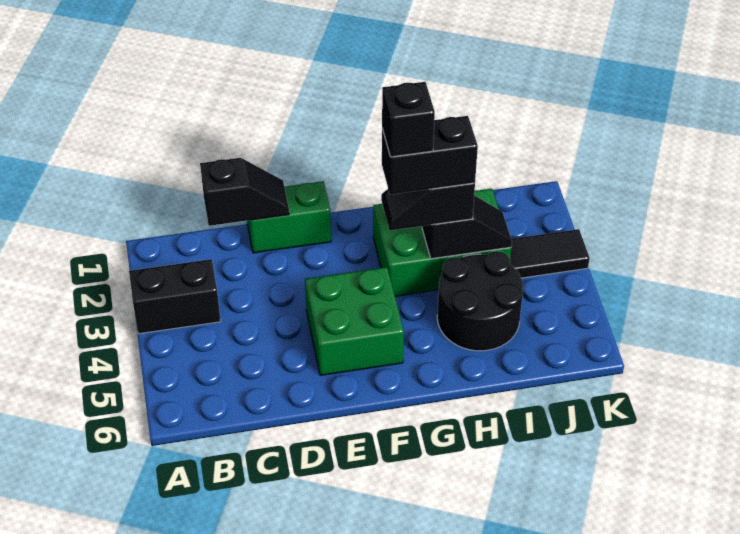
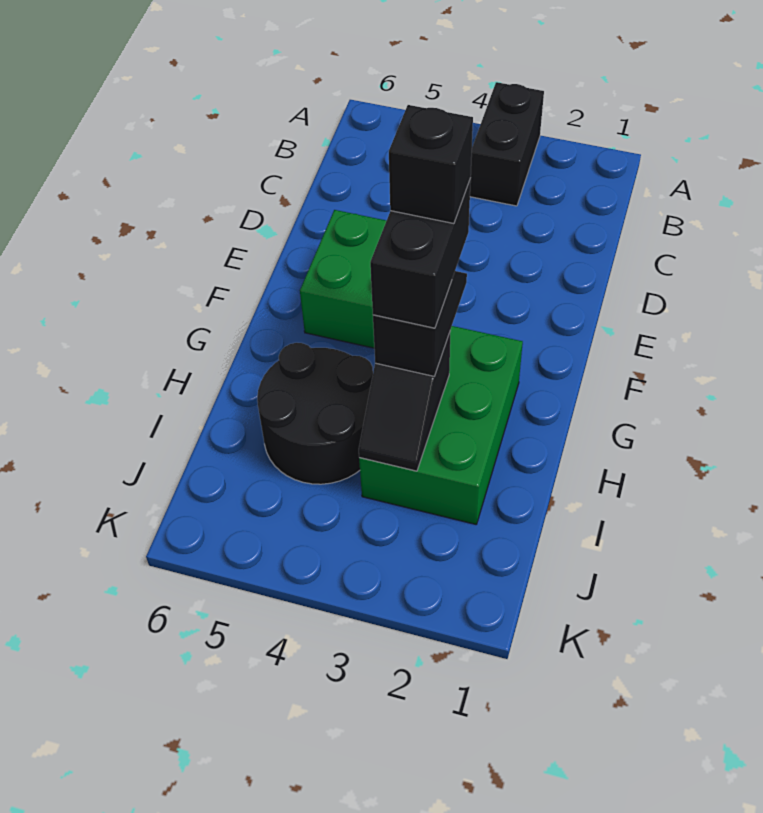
black slope C1:D1 level 2 top C -> none
green brick D1:E1 level 1 -> none
black tile J3:K3 level 1 -> none

